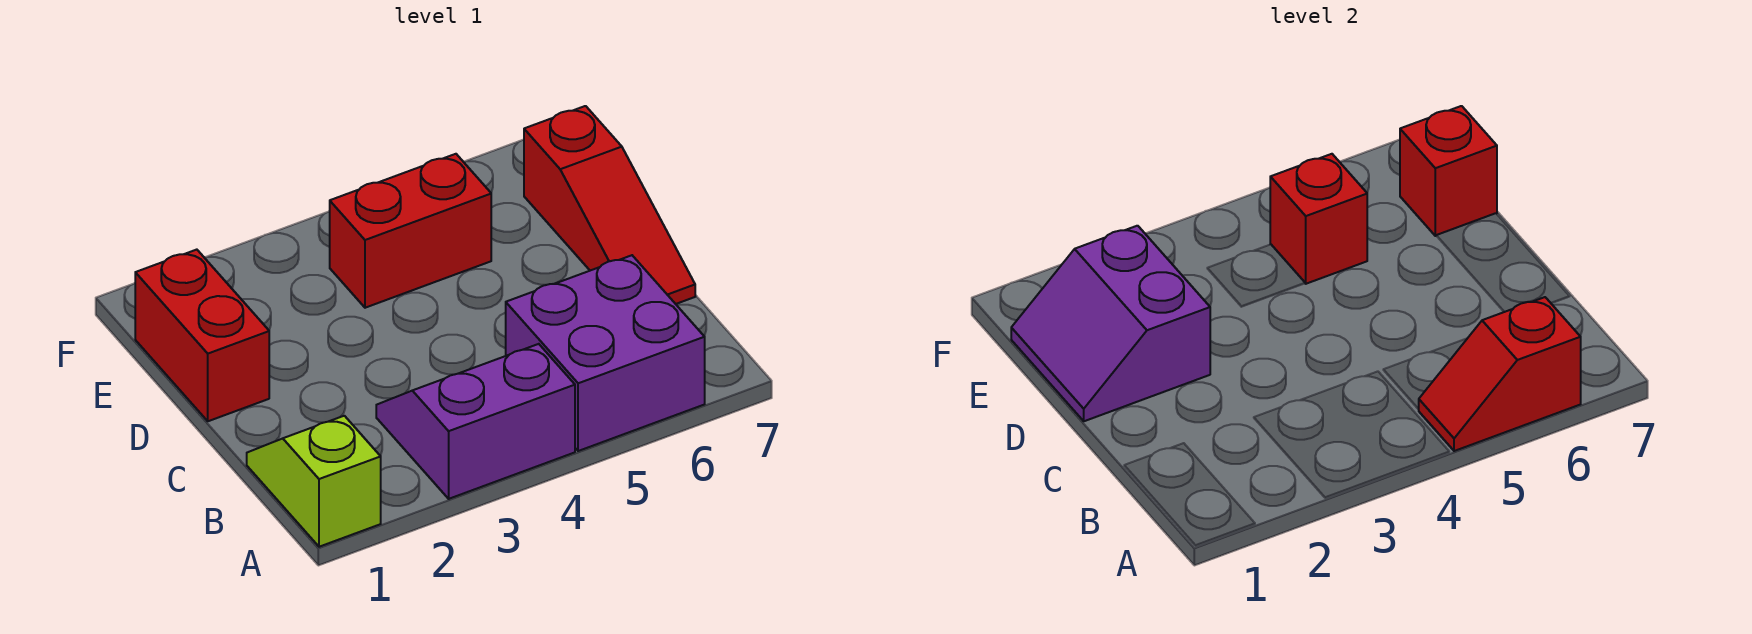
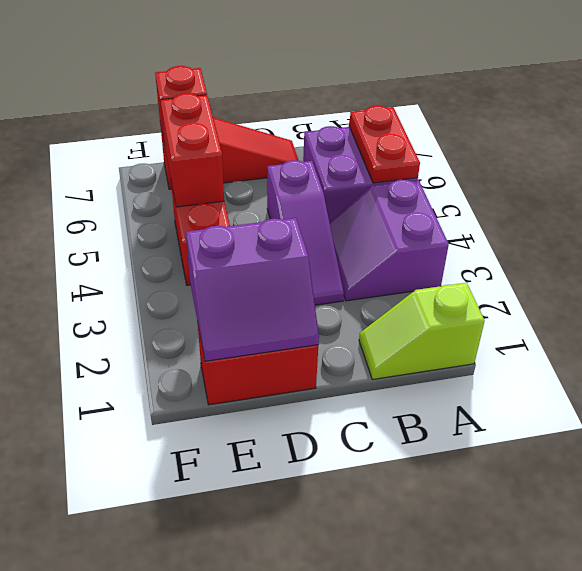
red slope A5:A6 level 2 top 6 -> red plate A5:A6 level 2
none -> purple slope C3:C5 level 1 top 5
red brick E5 level 2 -> red brick E5:E6 level 2

